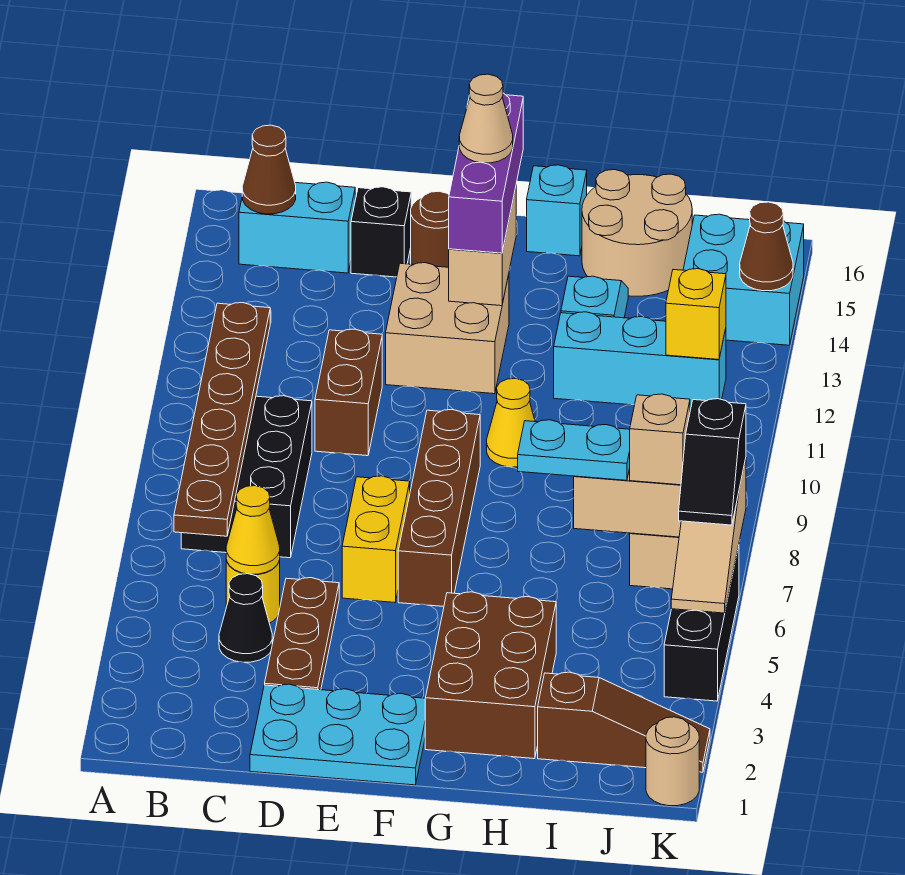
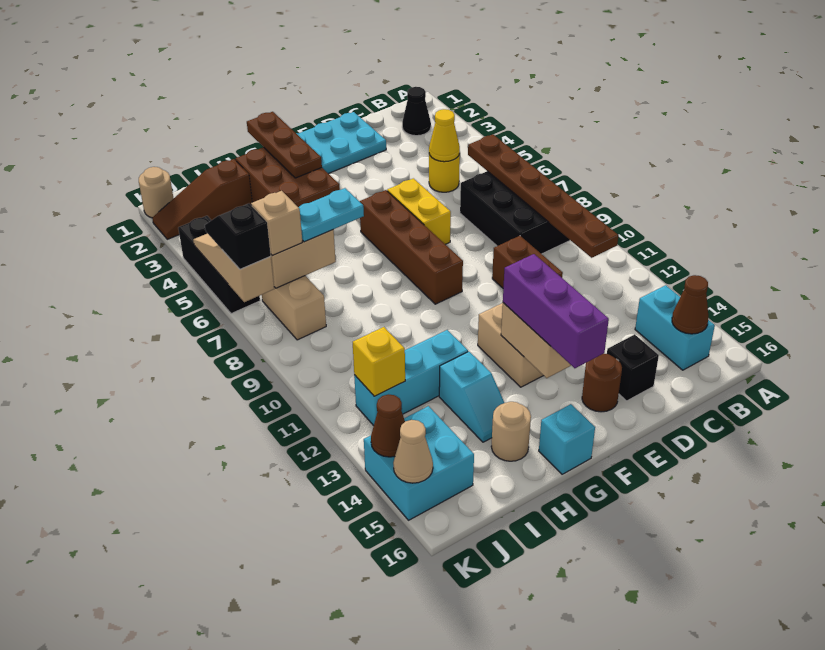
cyan brick B15:C15 level 1 -> cyan brick B14:B15 level 1
black cone C4 level 1 -> black cone B2 level 1
brown plate D3:D5 level 1 -> brown plate G1:G3 level 2
tan cone F14 level 4 -> tan cone K15 level 2
yellow cone G10 level 1 -> none
tan round brick H15:I16 level 1 -> tan round brick H15 level 1

